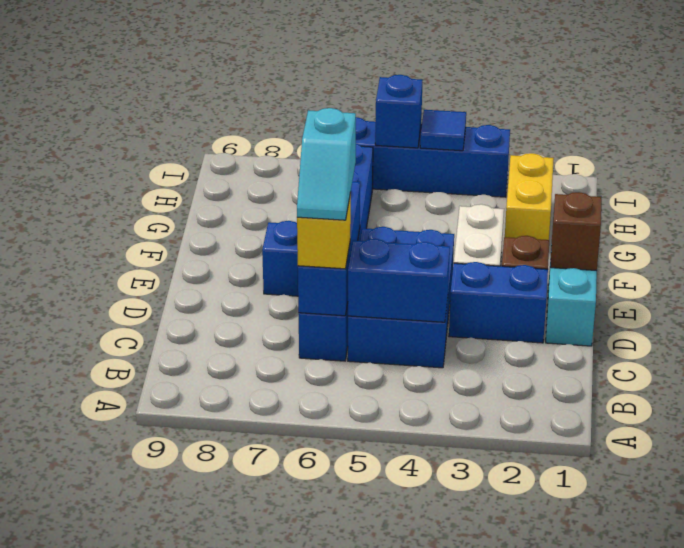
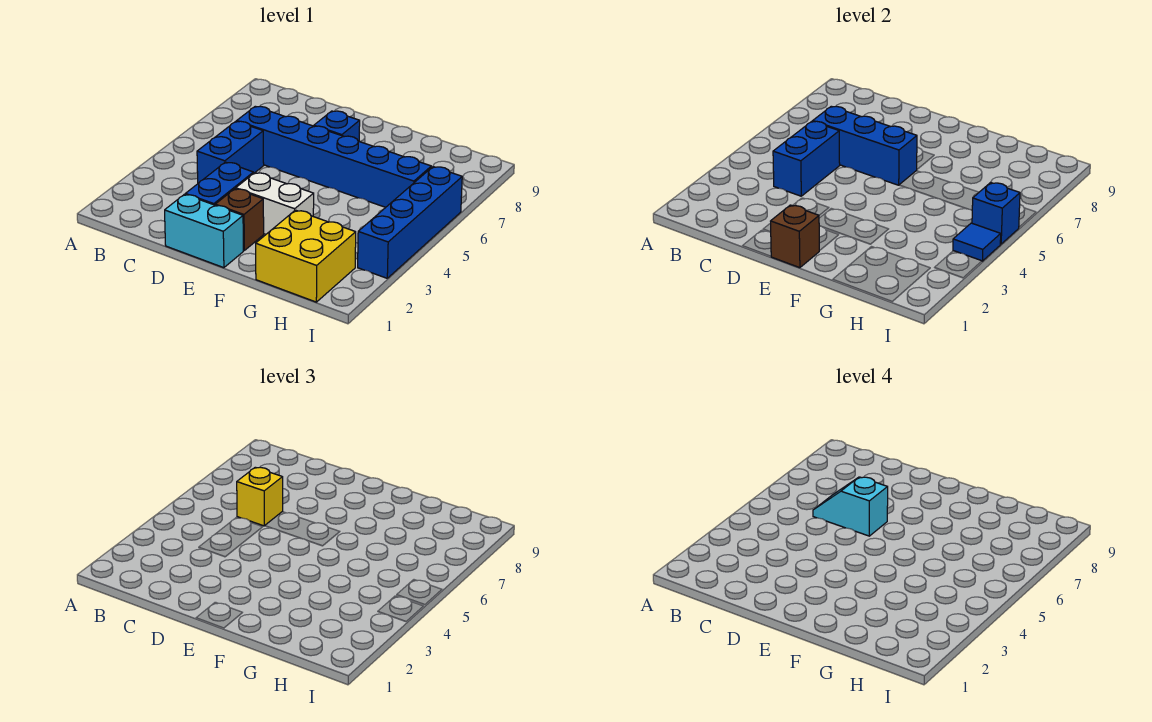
blue brick C4:E5 level 1 -> blue brick C4:C5 level 1
yellow brick G2:H2 level 1 -> yellow brick G1:H2 level 1

